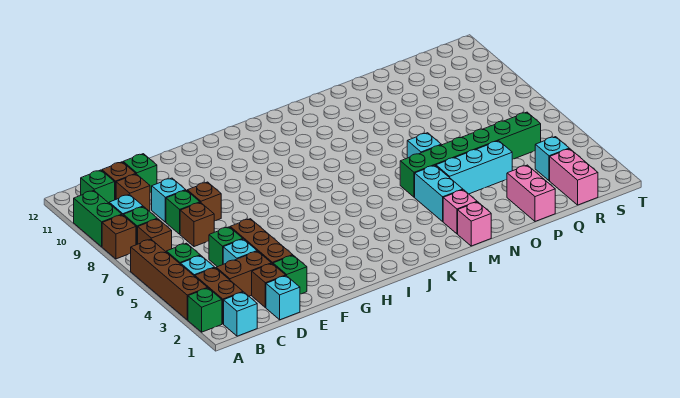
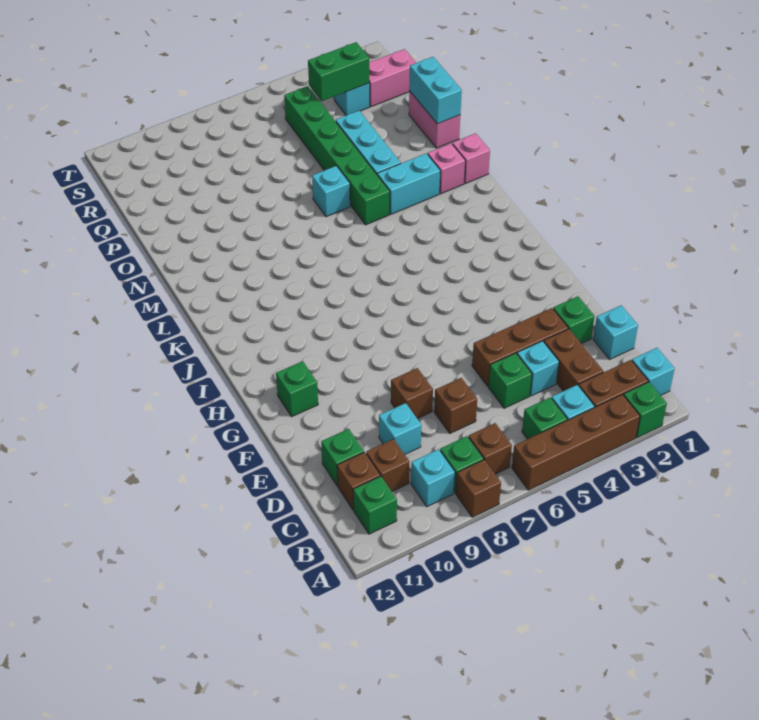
green brick A9:A10 level 1 -> green brick R3:R4 level 2
brown brick D2 level 1 -> none
green brick D8 level 1 -> green brick G11 level 1
none -> cyan brick O1:P1 level 2
pink brick P1:P2 level 1 -> pink brick O1:P1 level 1

